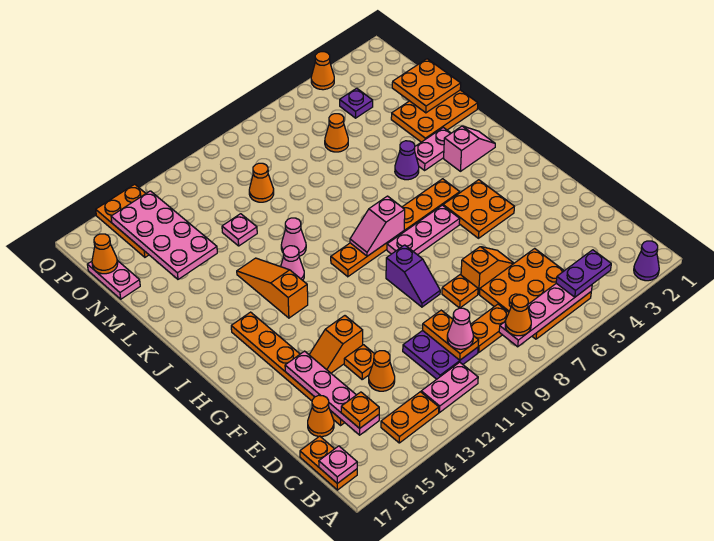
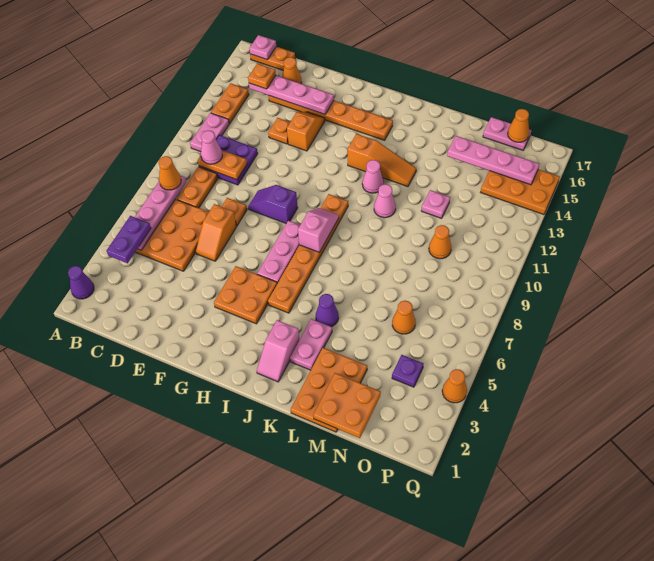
orange cone D13 level 1 -> none
pink plate M14:P15 level 2 -> pink plate M15:P15 level 2

